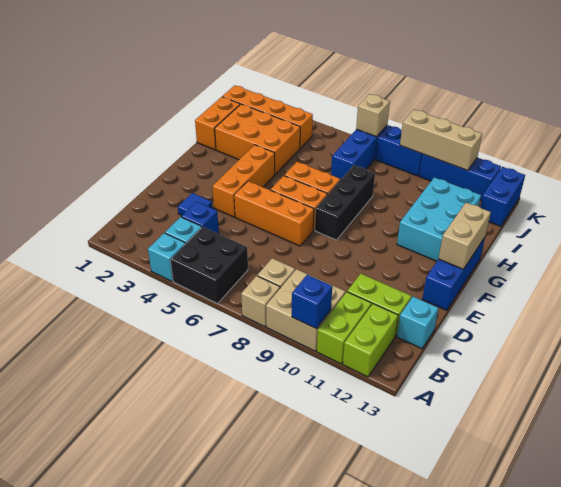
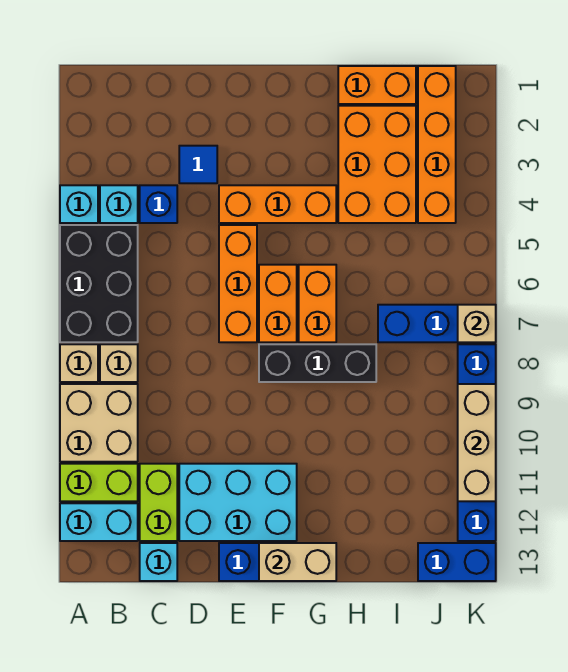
black brick A5:B6 level 1 -> black brick A5:B7 level 1
blue brick A10 level 2 -> none
lime brick A12:B12 level 1 -> cyan brick A12:B12 level 1
cyan brick G11:I12 level 1 -> cyan brick D11:F12 level 1

